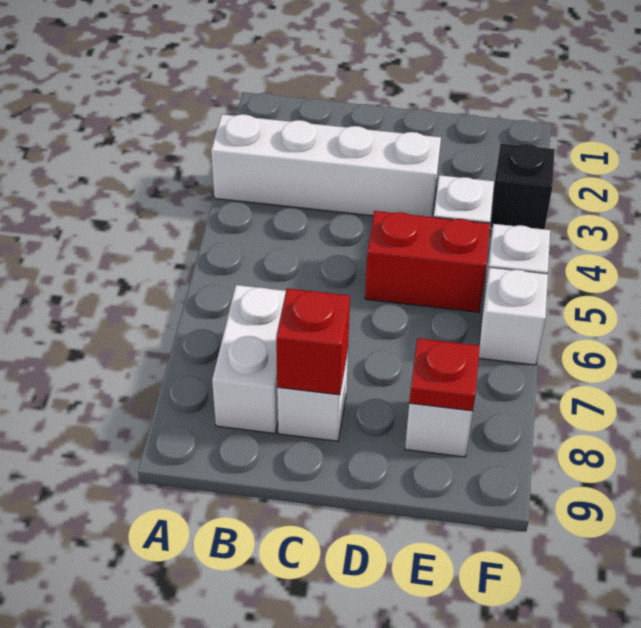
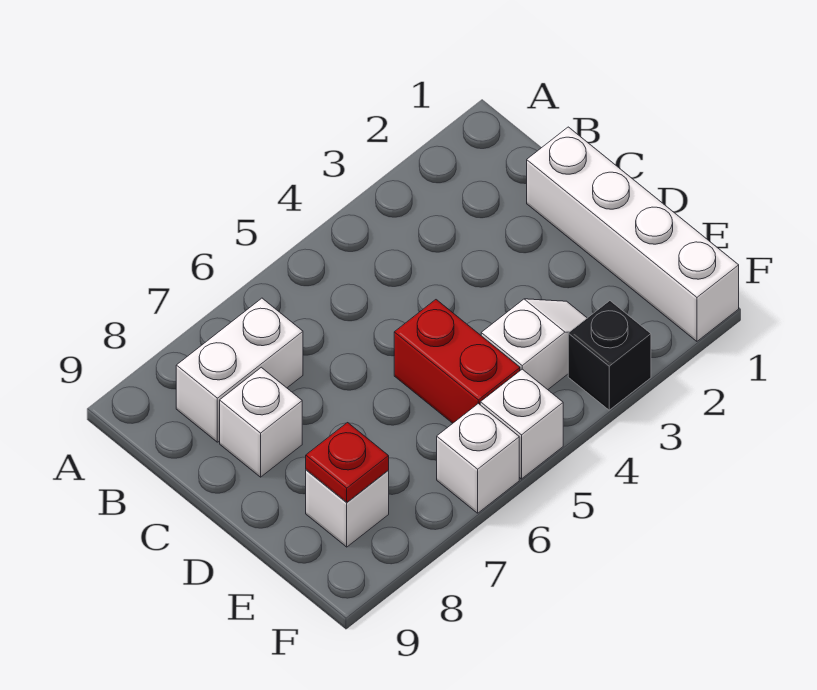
white brick A3:D3 level 1 -> white brick C1:F1 level 1
red brick C8 level 2 -> none

